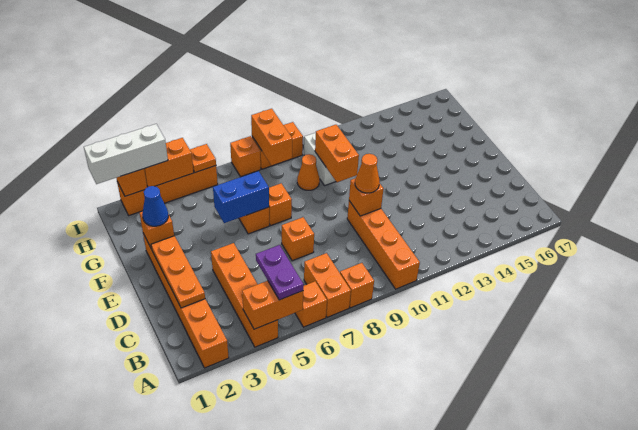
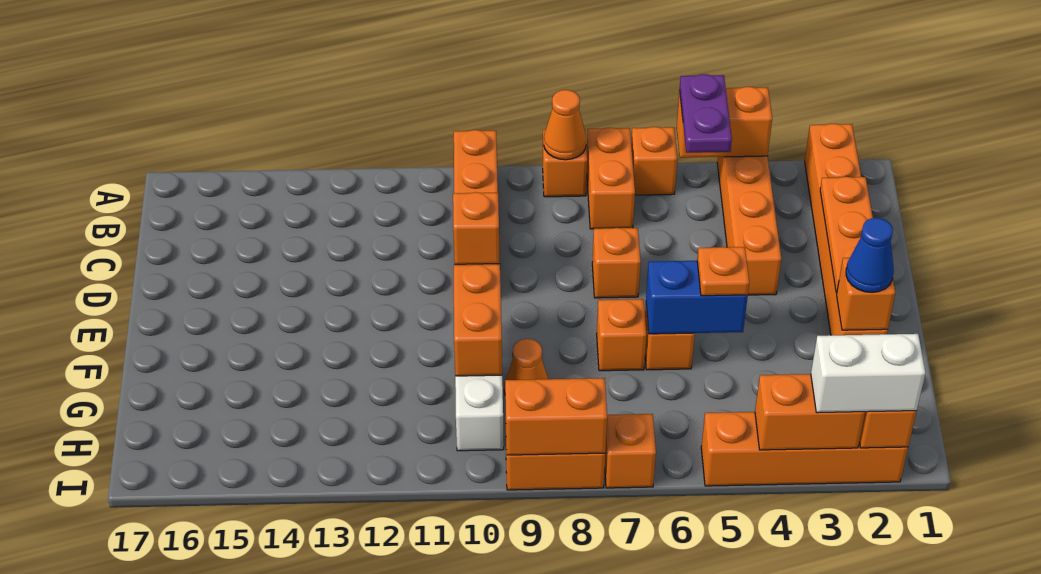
orange cone D10 level 3 -> orange cone A8 level 2
orange brick H8:I8 level 2 -> orange brick I8:I9 level 2
white brick I1:I3 level 3 -> white brick I2:I3 level 3
orange plate I5 level 2 -> orange plate F5 level 3

